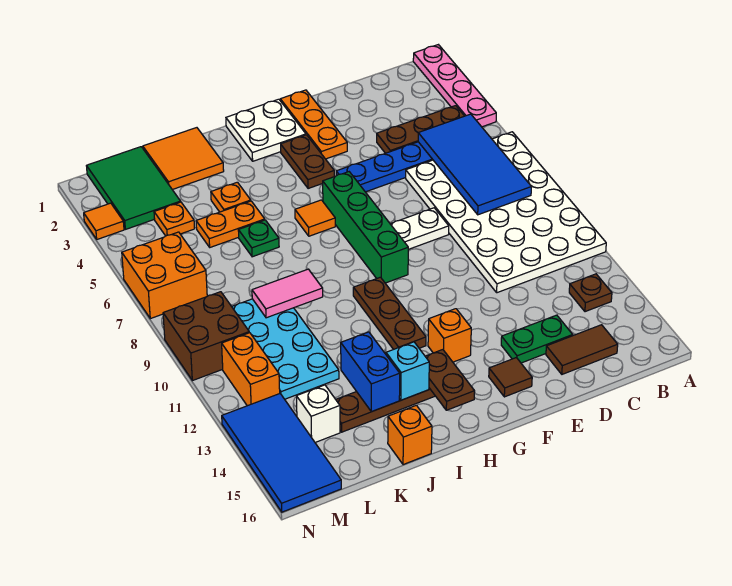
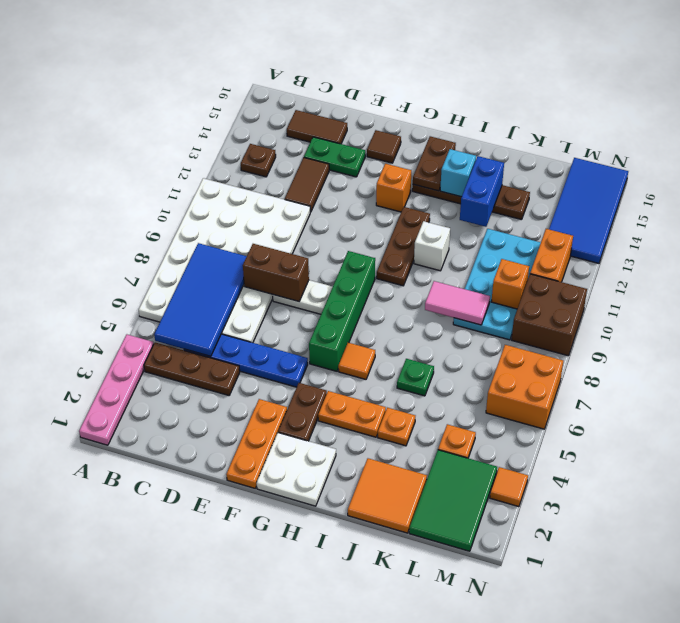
none -> brown brick D8:E8 level 2
none -> brown tile D12:D13 level 1
orange plate J5:K5 level 1 -> orange plate H4:I4 level 1
orange brick J16 level 1 -> orange brick L10 level 2
white brick L14 level 1 -> white brick I11 level 1

